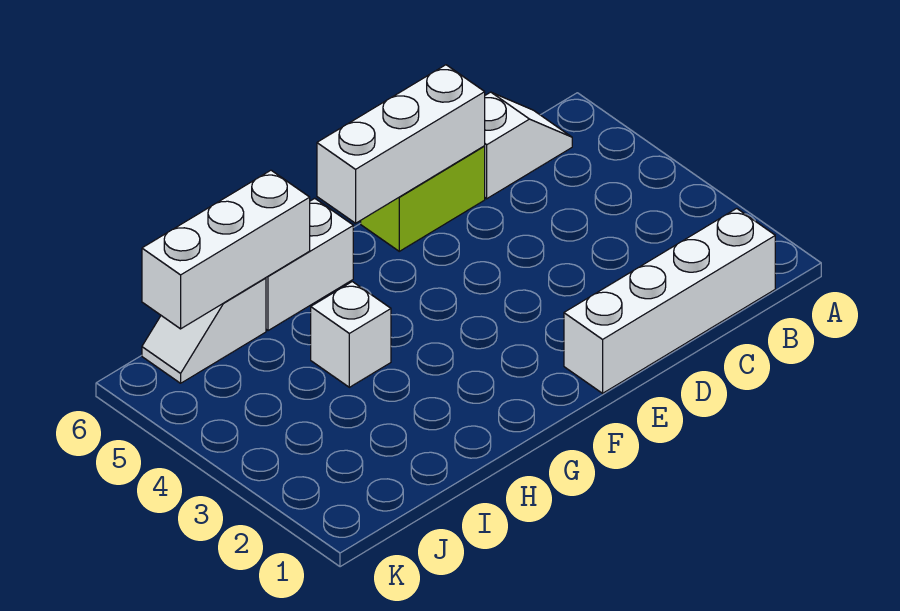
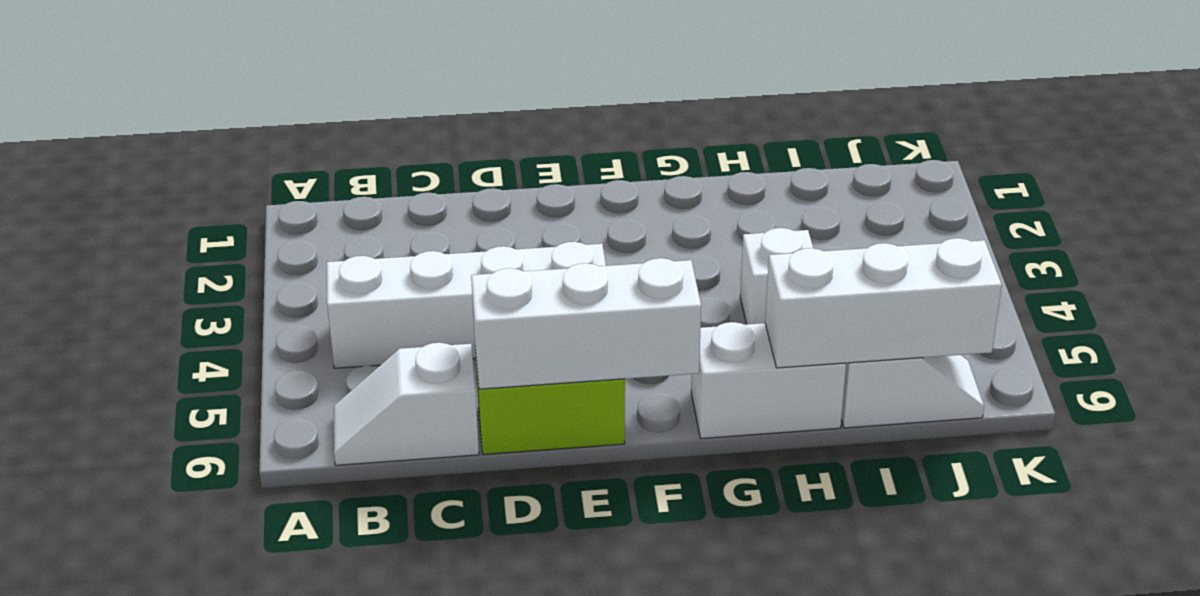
white brick B1:E1 level 1 -> white brick B4:E4 level 1

